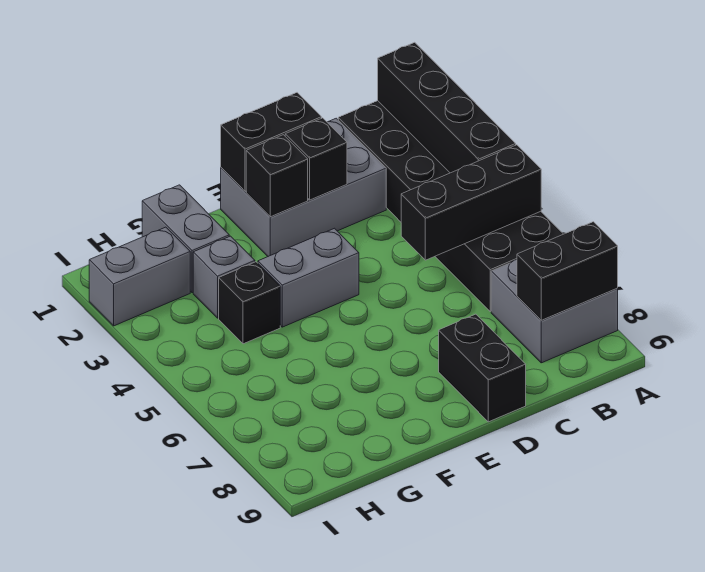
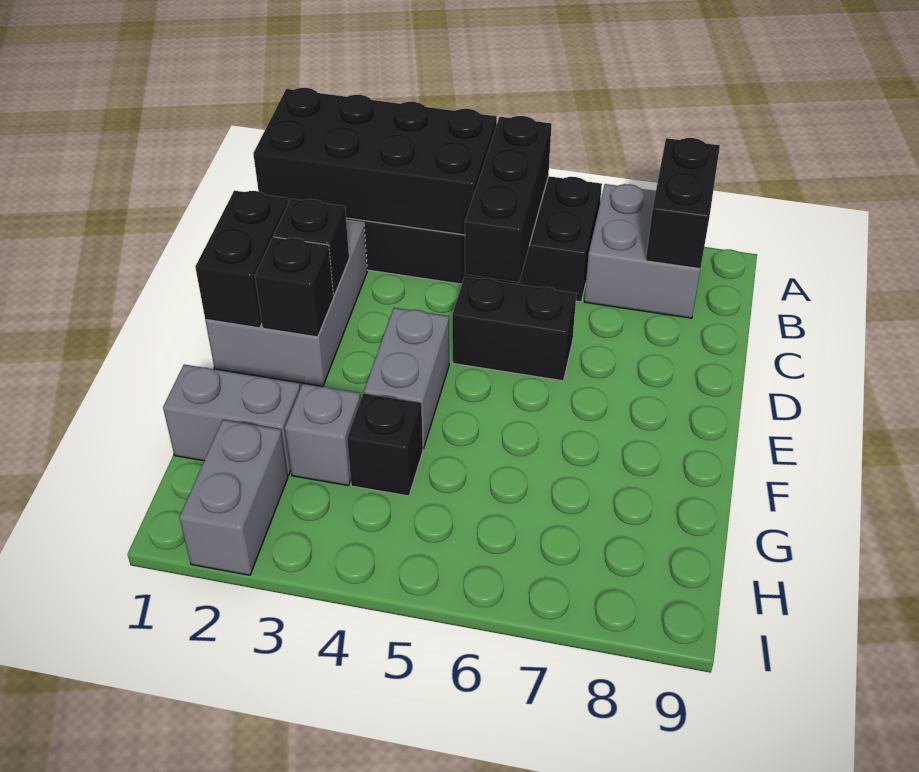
black brick A1:A4 level 2 -> black brick A1:B4 level 2
black brick D8:D9 level 1 -> black brick D5:D6 level 1

